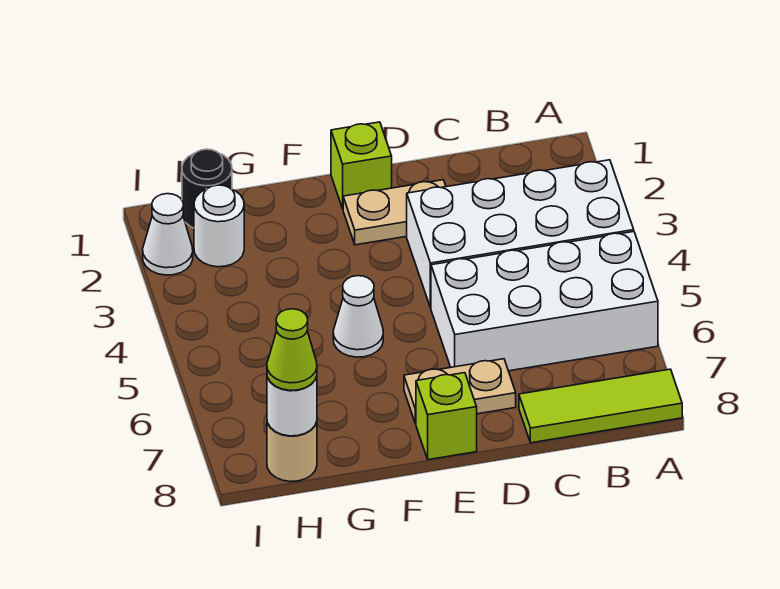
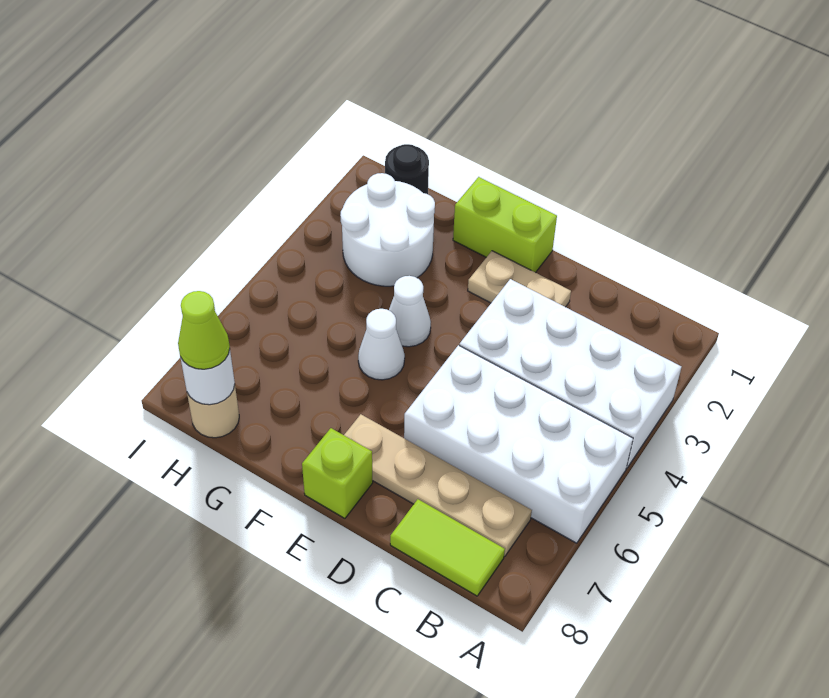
lime tile A8:C8 level 1 -> lime tile B8:C8 level 1
tan plate D7:E7 level 1 -> tan plate B7:E7 level 1
lime brick E1 level 1 -> lime brick E1:F1 level 1
white round brick H2 level 1 -> white round brick G2:H3 level 1
white cone I2 level 1 -> white cone F4 level 1

